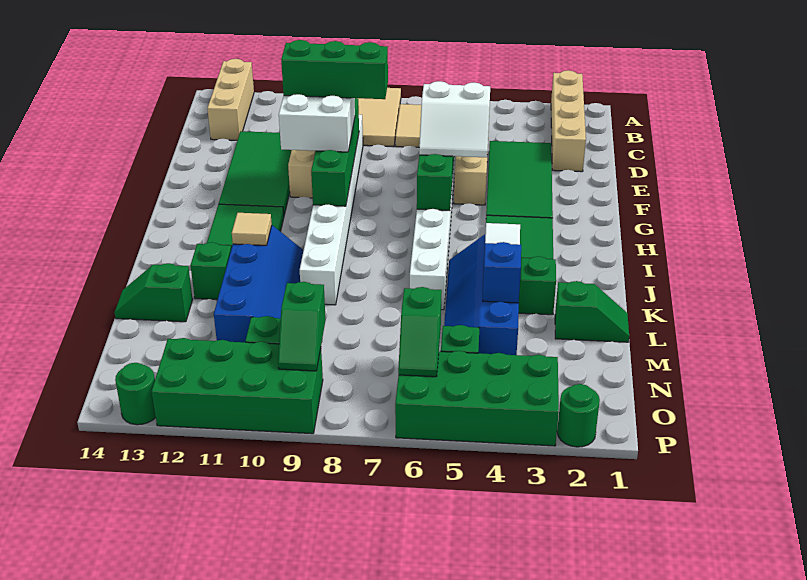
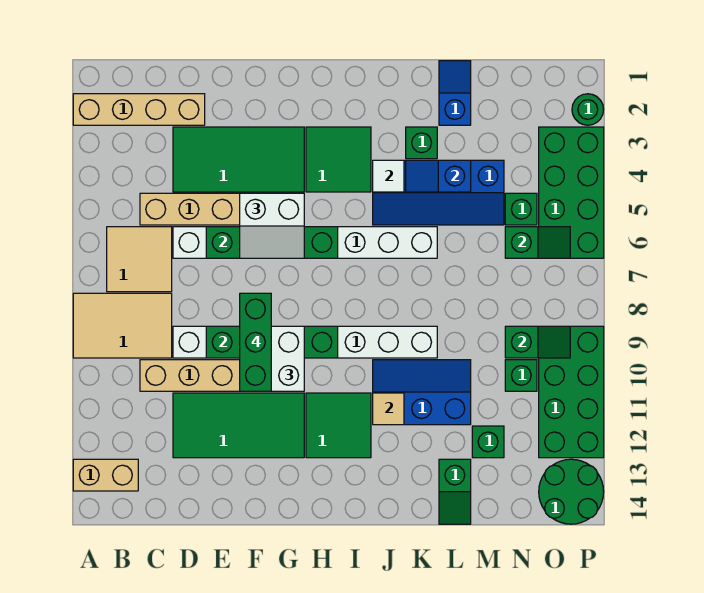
tan brick A13:C13 level 1 -> tan brick A13:B13 level 1
white slope F5:G6 level 3 top F -> white slope F5:G6 level 3 top 5
blue slope J10:M11 level 1 top 11 -> blue slope J10:L11 level 1 top 11
green brick K12 level 1 -> green brick M12 level 1
green slope L1:L2 level 1 top 2 -> blue slope L1:L2 level 1 top 2
green round brick P13 level 1 -> green round brick O13:P14 level 1

